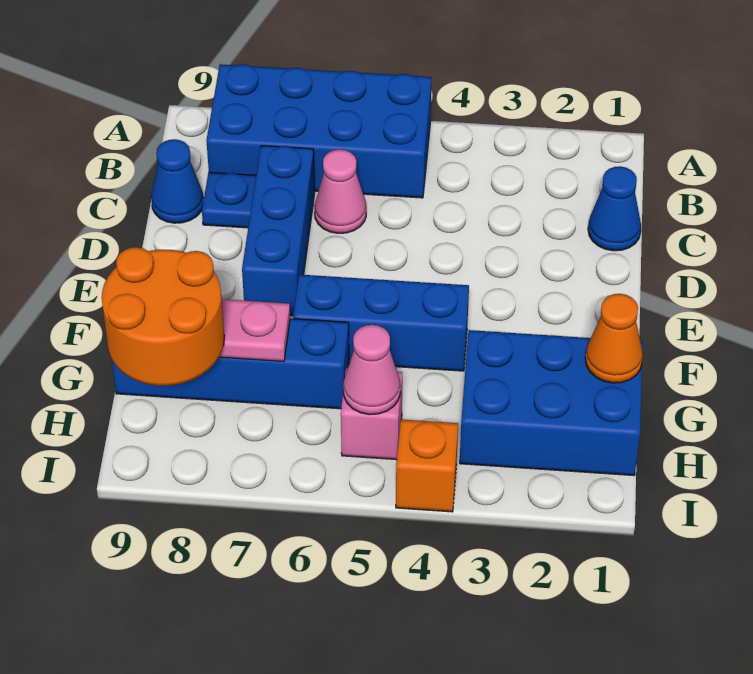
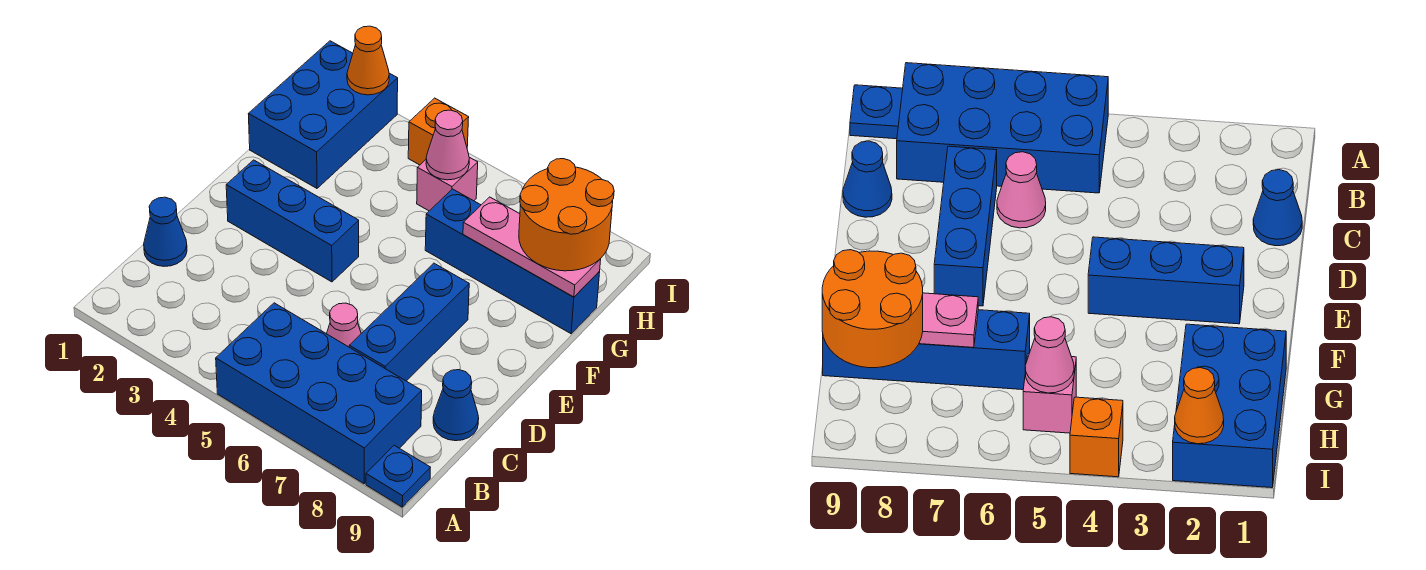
blue plate C8 level 1 -> blue plate A9 level 1
blue brick F4:F6 level 1 -> blue brick E2:E4 level 1
blue brick G1:H3 level 1 -> blue brick G1:I2 level 1
orange cone G1 level 2 -> orange cone I2 level 2

